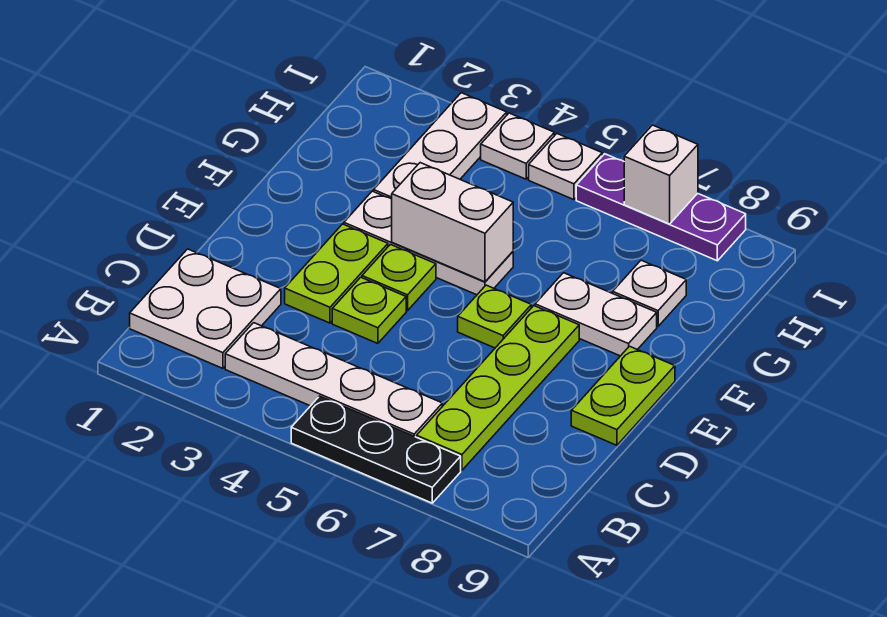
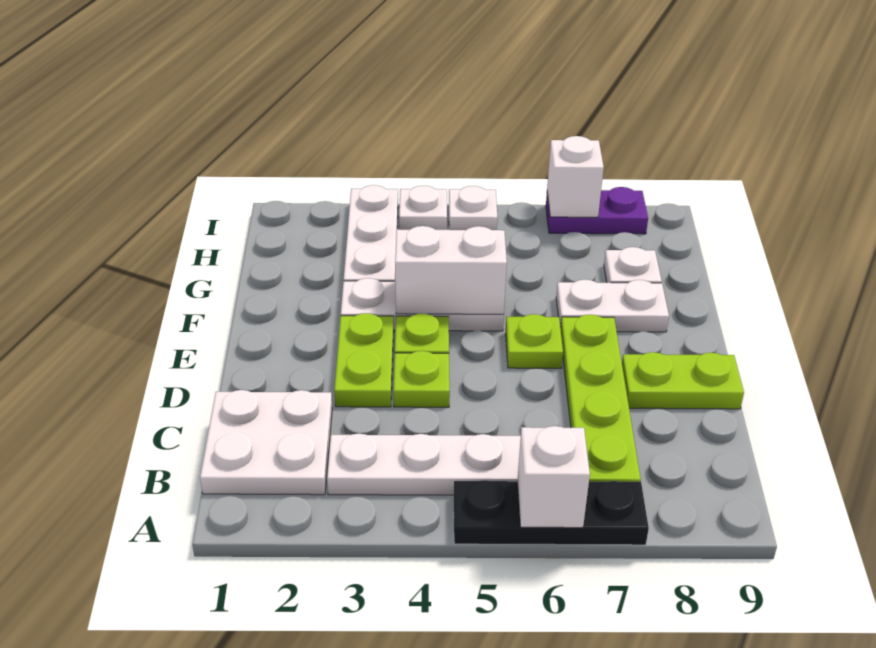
none -> white brick A6 level 2
lime plate D9:E9 level 1 -> lime plate D8:D9 level 1
purple plate I6:I8 level 1 -> purple plate I7:I8 level 1

